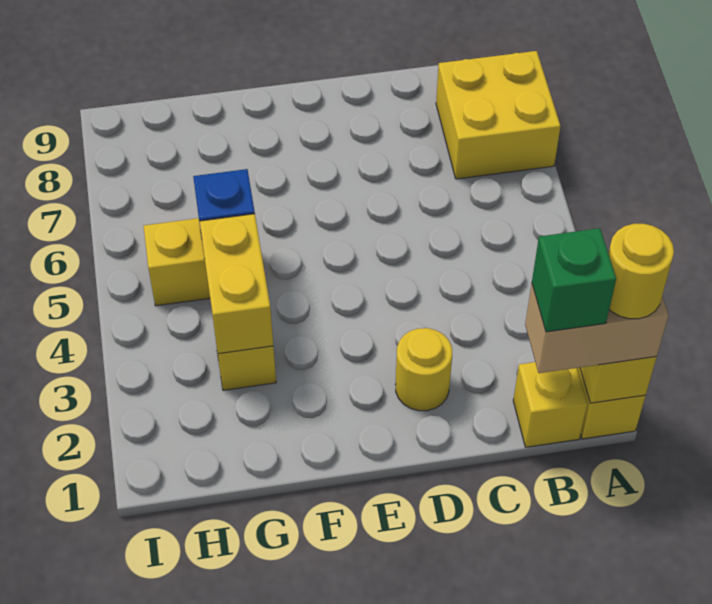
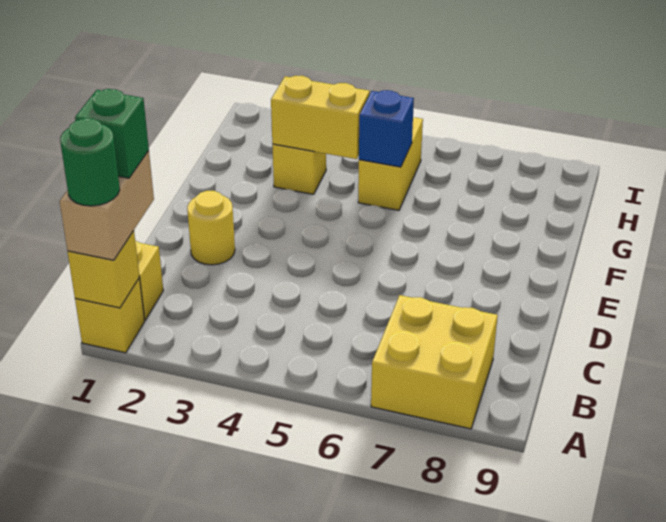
yellow round brick A1 level 4 -> green round brick A1 level 4

